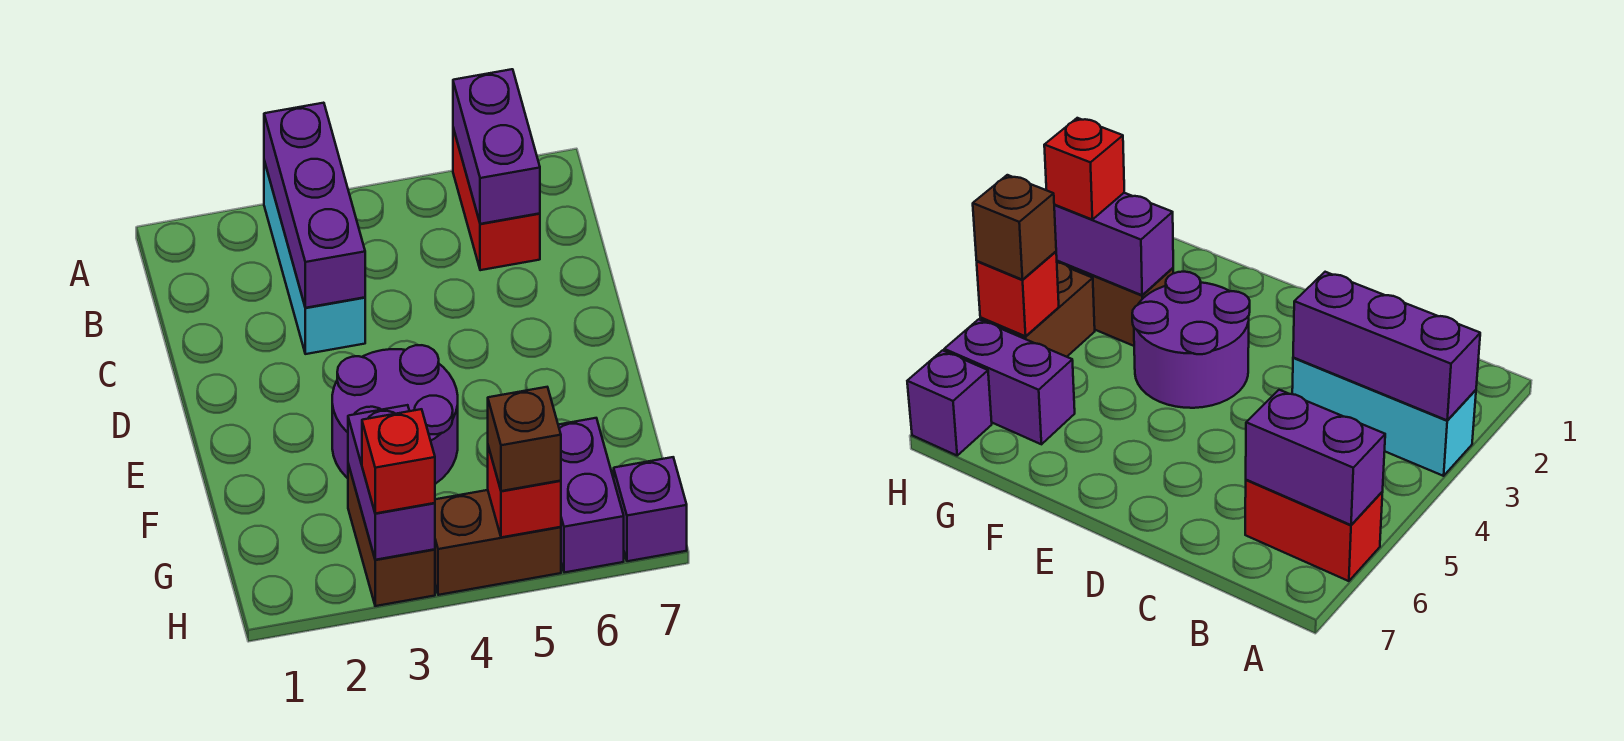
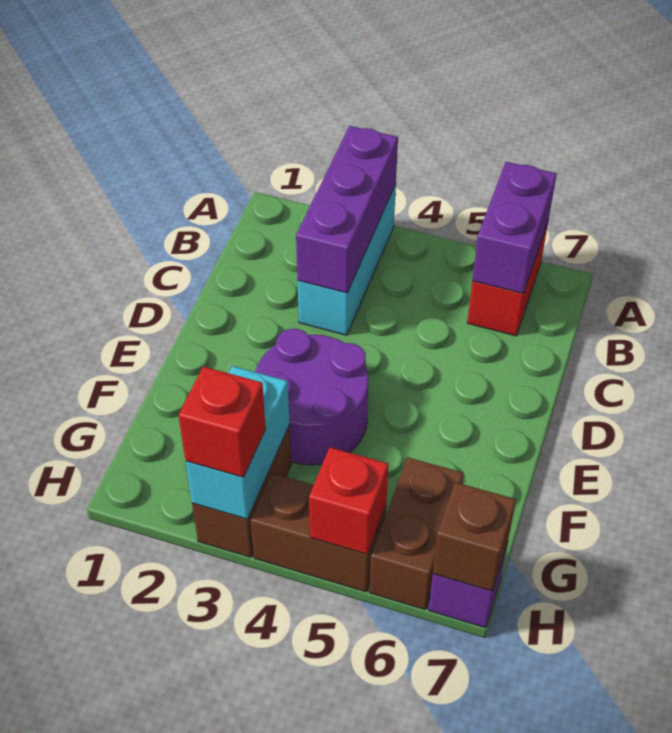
purple brick G3:H3 level 2 -> cyan brick G3:H3 level 2
purple brick G6:H6 level 1 -> brown brick G6:H6 level 1
brown brick H5 level 3 -> brown brick H7 level 2

